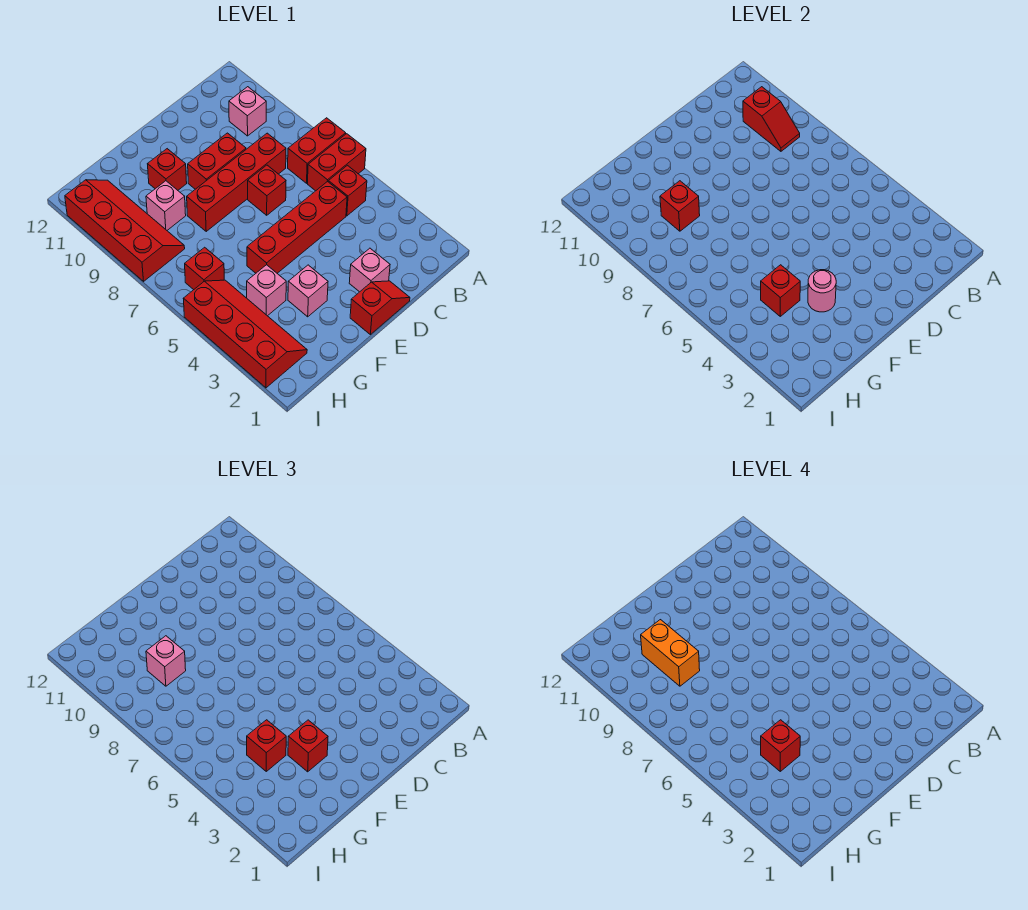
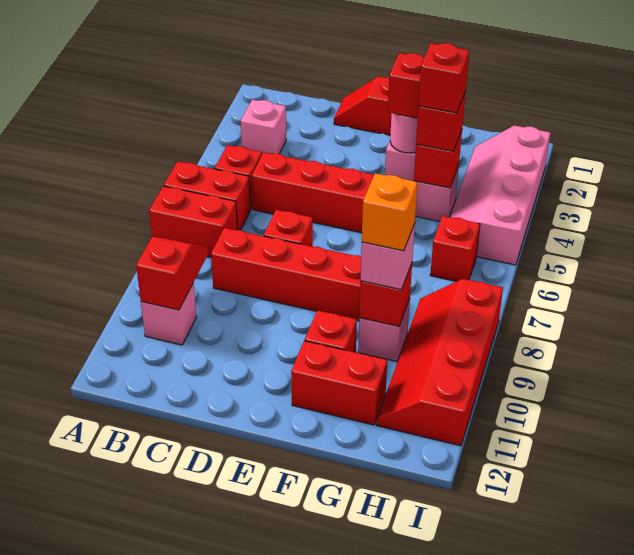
pink brick D2 level 1 -> pink brick B3 level 1
red brick D9:E9 level 1 -> red brick F11:G11 level 1
orange brick G9:G10 level 4 -> orange brick G9 level 4
red slope H2:I5 level 1 top I -> pink slope H2:I5 level 1 top I

